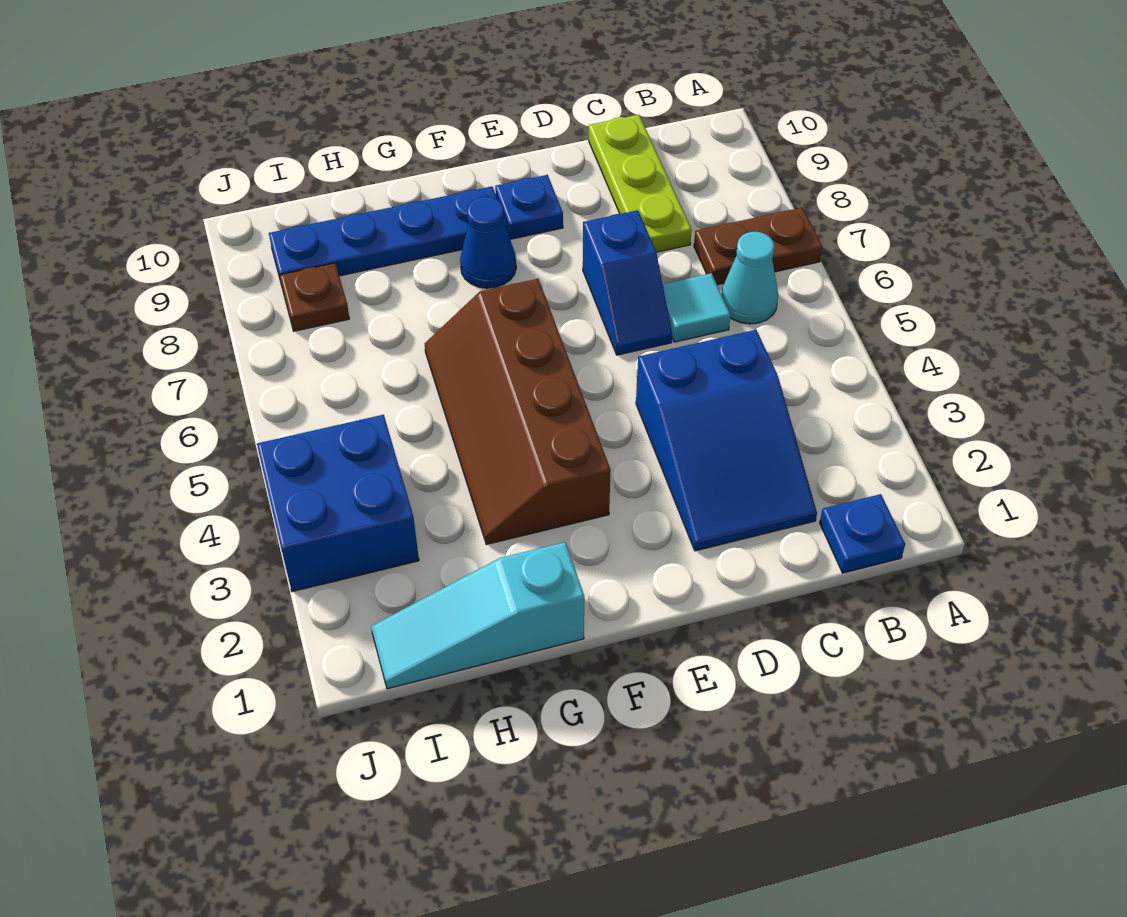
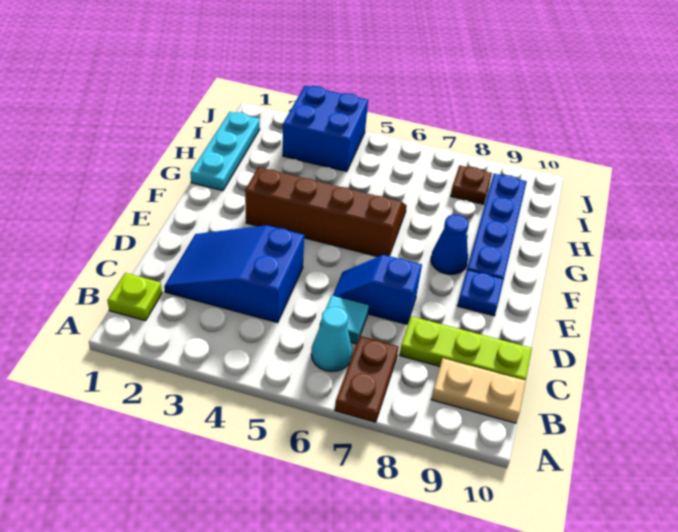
blue plate B1 level 1 -> lime plate B1 level 1
none -> tan plate B9:B10 level 1
cyan slope G1:I1 level 1 top G -> cyan plate G1:I1 level 1

